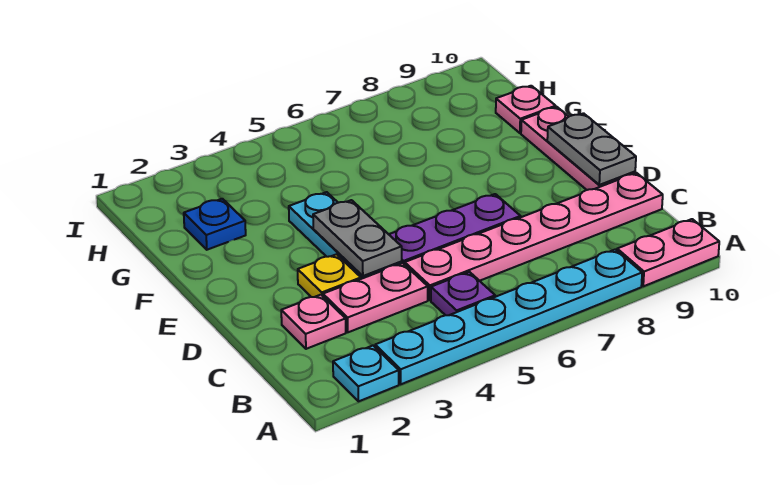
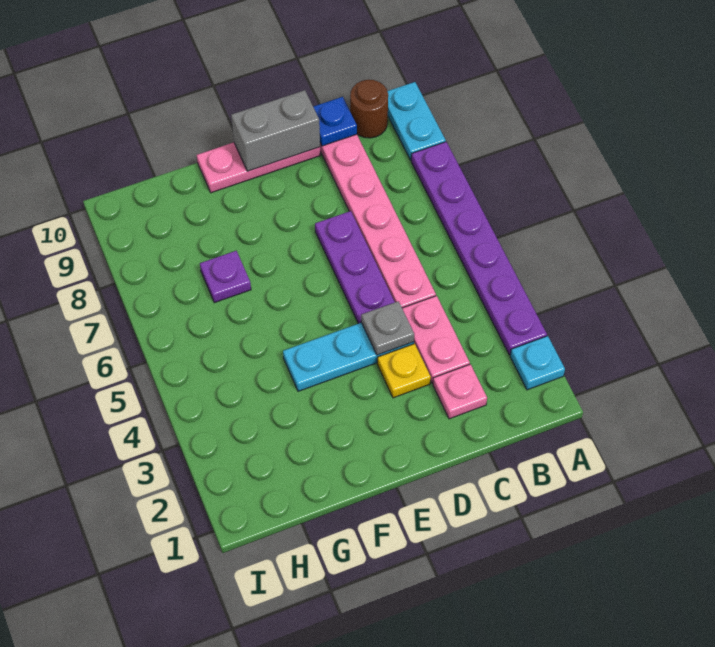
cyan plate A3:A8 level 1 -> purple plate A3:A8 level 1
pink plate A9:A10 level 1 -> cyan plate A9:A10 level 1
purple plate B5 level 1 -> purple plate G7 level 1
none -> brown round brick B10 level 1
grey plate D4:E4 level 2 -> grey plate D4 level 2
grey plate D10:E10 level 2 -> grey brick D10:E10 level 2
blue plate G2 level 1 -> blue plate C10 level 2
pink plate G10 level 1 -> none

